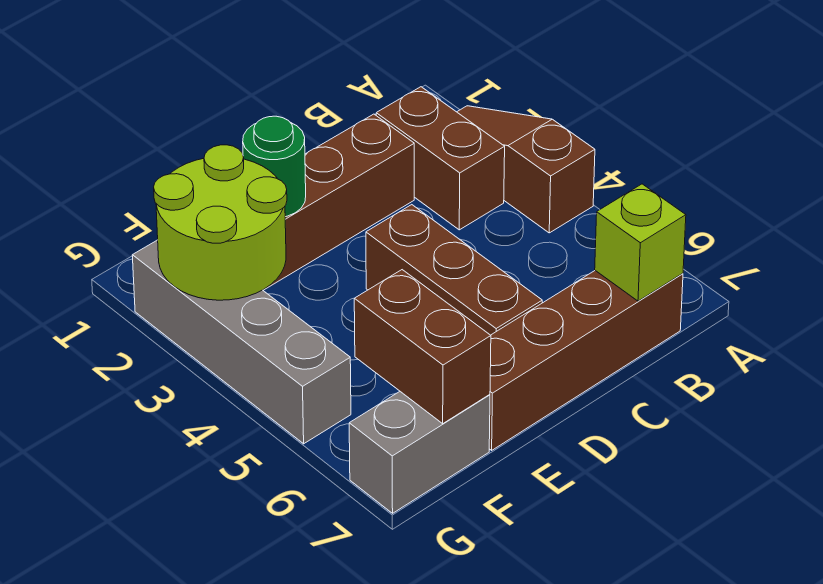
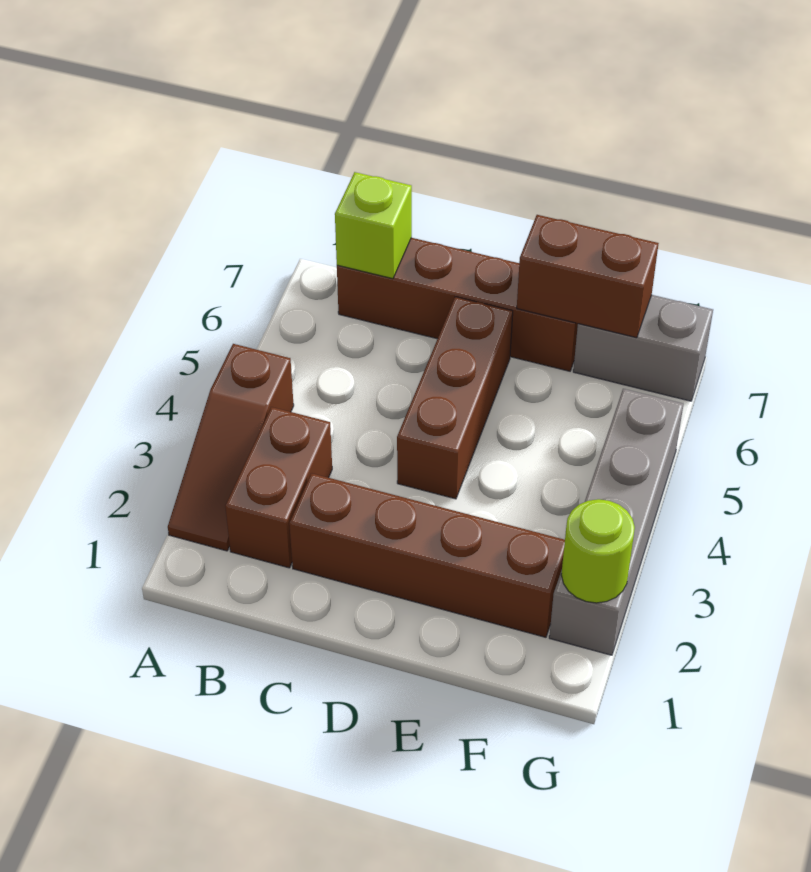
green round brick E2 level 2 -> none
lime round brick F2:G3 level 2 -> lime round brick G2 level 2
brown brick F6:F7 level 2 -> brown brick E7:F7 level 2

